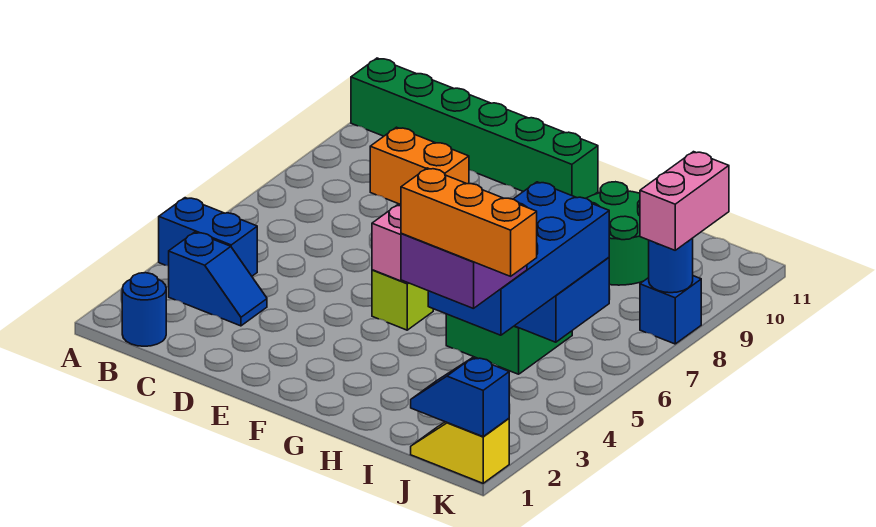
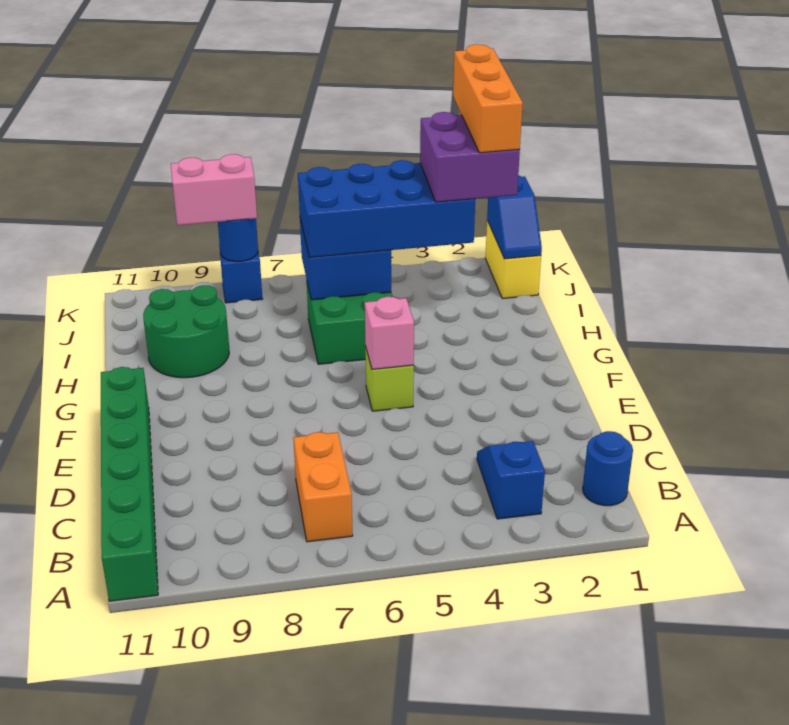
blue brick A4:B4 level 1 -> none
orange brick C9:D9 level 1 -> orange brick B7:C7 level 1
yellow slope J1:K1 level 1 top K -> yellow brick J1:K1 level 1

